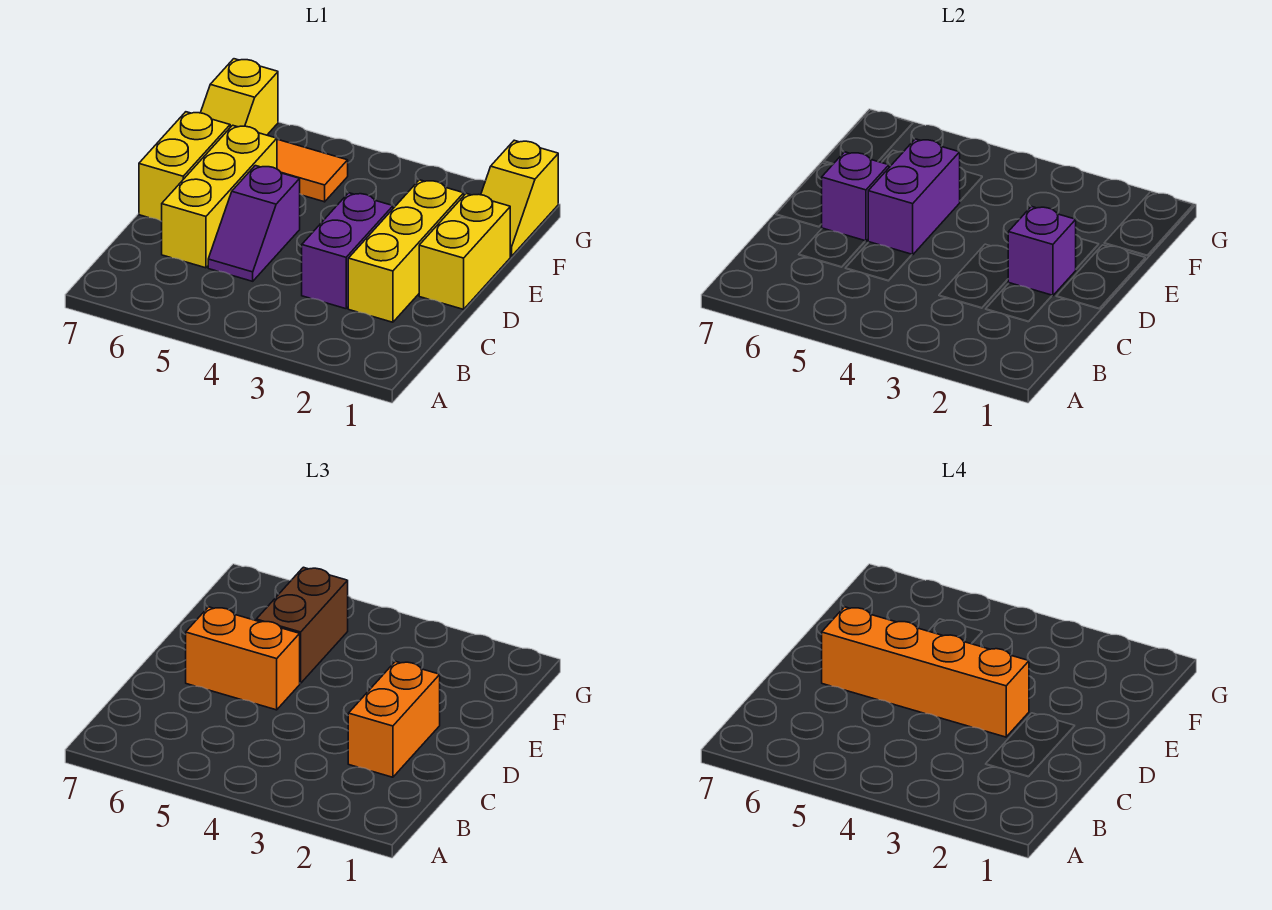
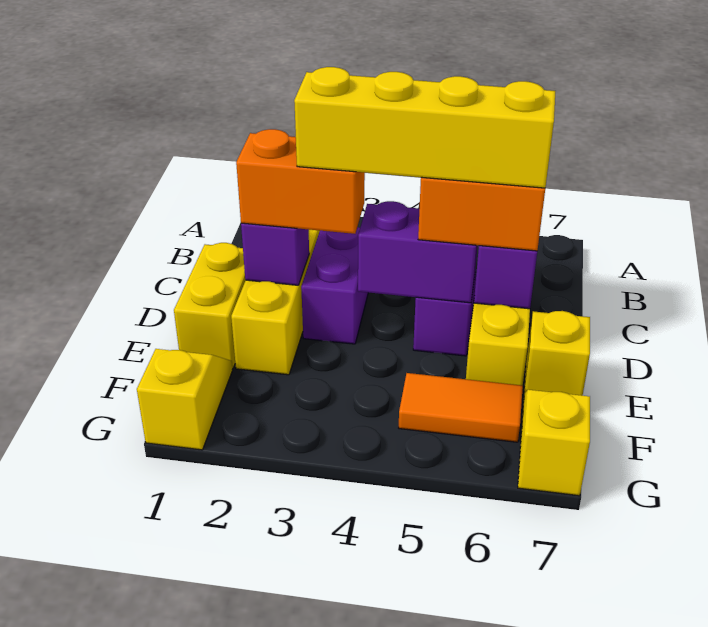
orange brick C2:D2 level 3 -> orange brick D2:D3 level 3
orange brick D3:D6 level 4 -> yellow brick D3:D6 level 4
purple brick D5:E5 level 2 -> purple brick D4:D5 level 2
yellow brick D7:E7 level 1 -> yellow brick E7 level 1
brown brick E5:F5 level 3 -> none

